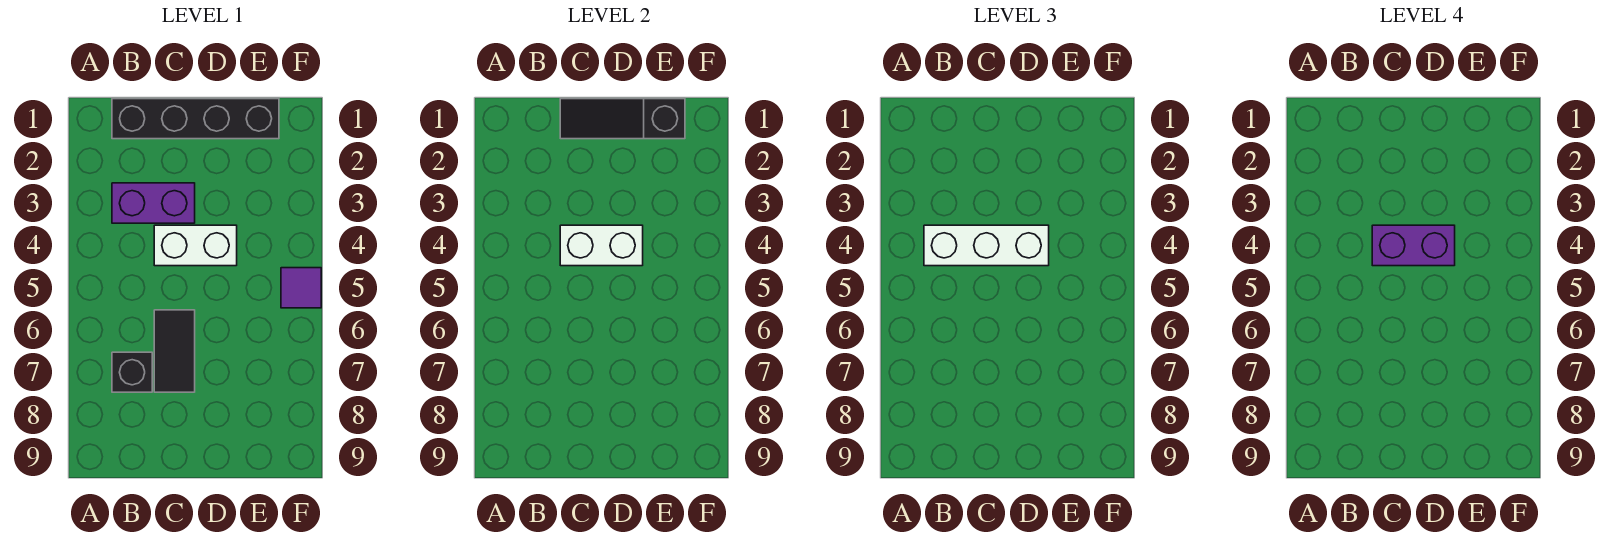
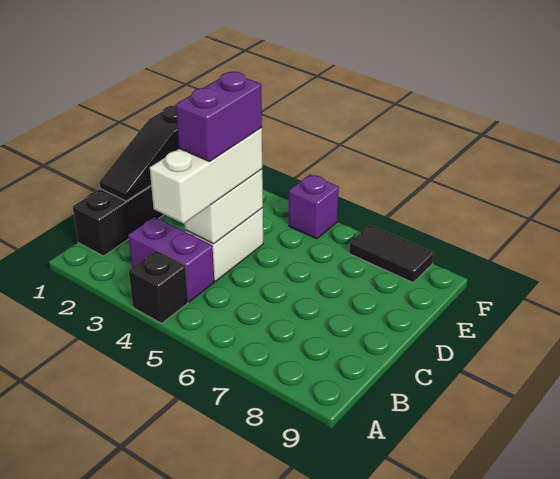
purple brick B3:C3 level 1 -> purple brick B3:B4 level 1
black brick B7 level 1 -> black brick A4 level 1
black tile C6:C7 level 1 -> black tile F7:F8 level 1
purple tile F5 level 1 -> purple brick F5 level 1

